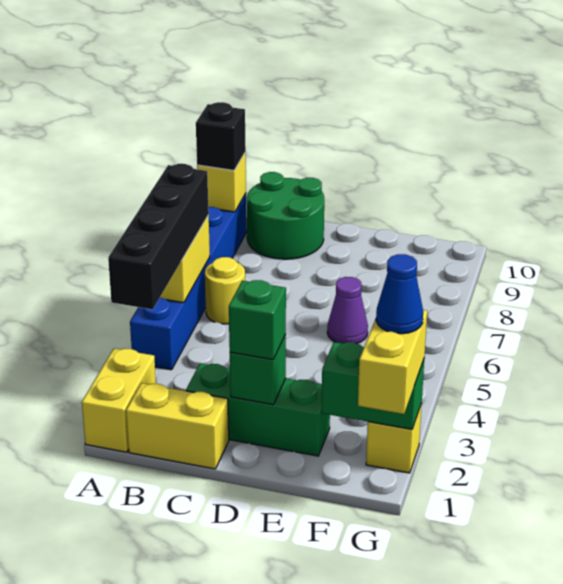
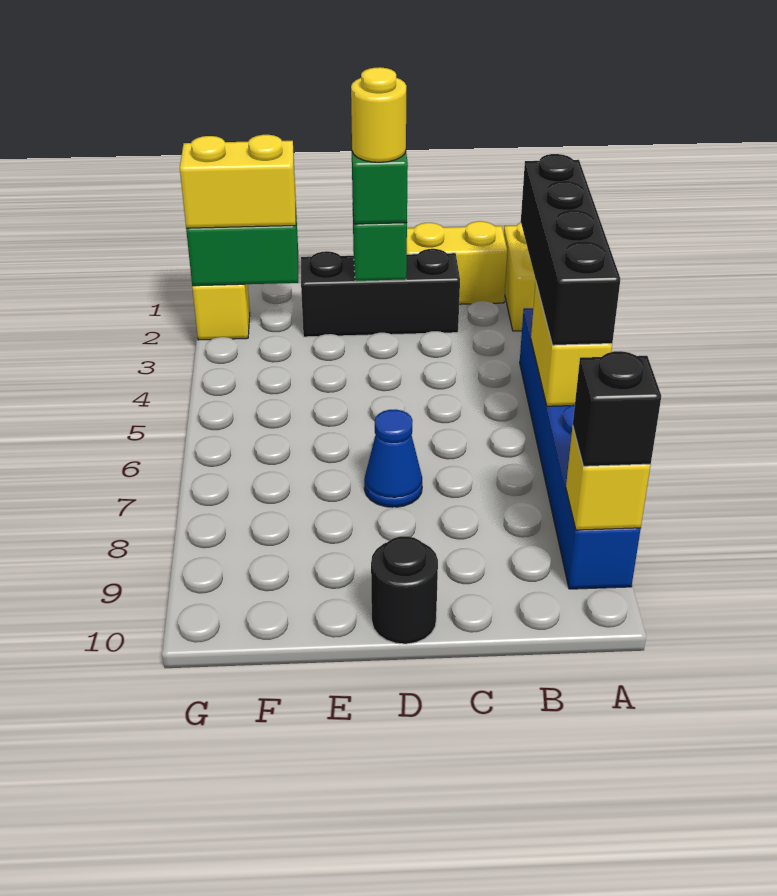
yellow round brick B6 level 1 -> yellow round brick D2 level 4
green round brick B9:C10 level 1 -> none
green brick C2:E2 level 1 -> black brick C2:E2 level 1
none -> black round brick D10 level 1
purple cone E6 level 1 -> none
yellow brick G1:G2 level 3 -> yellow brick F2:G2 level 3
blue cone G2 level 4 -> blue cone D7 level 1

